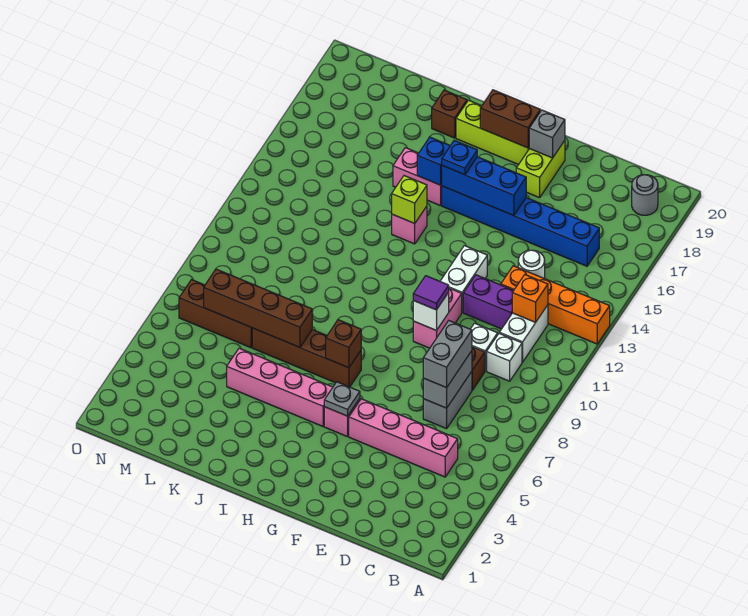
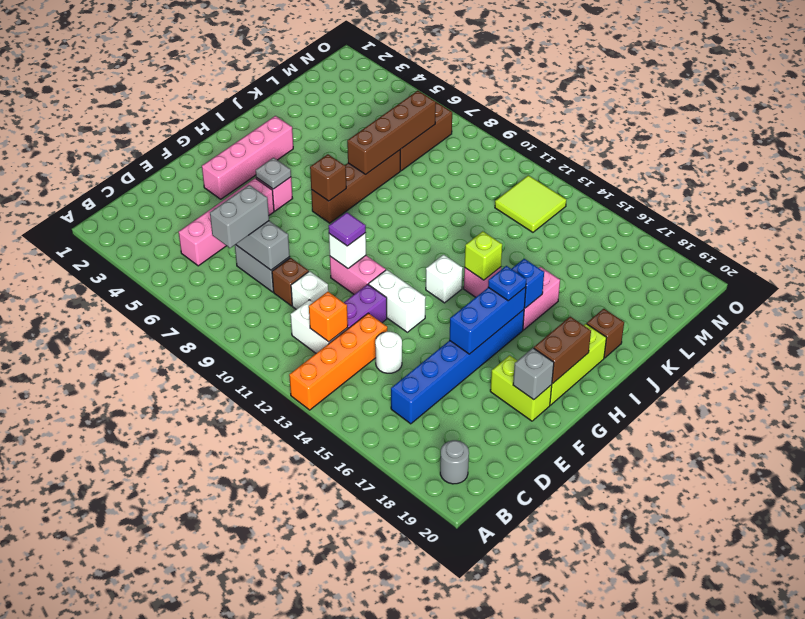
white brick C10 level 1 -> white brick H13 level 1
grey brick D7:D8 level 3 -> grey brick C7:D7 level 3
pink brick H5:K5 level 1 -> pink brick F3:I3 level 1
none -> lime tile M12:N13 level 1

